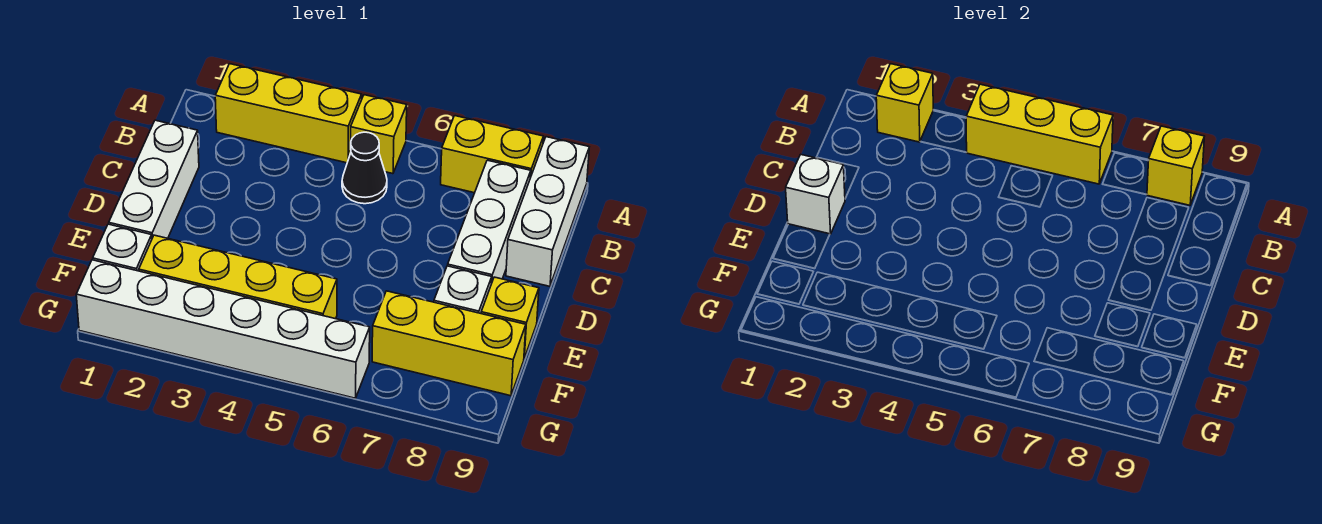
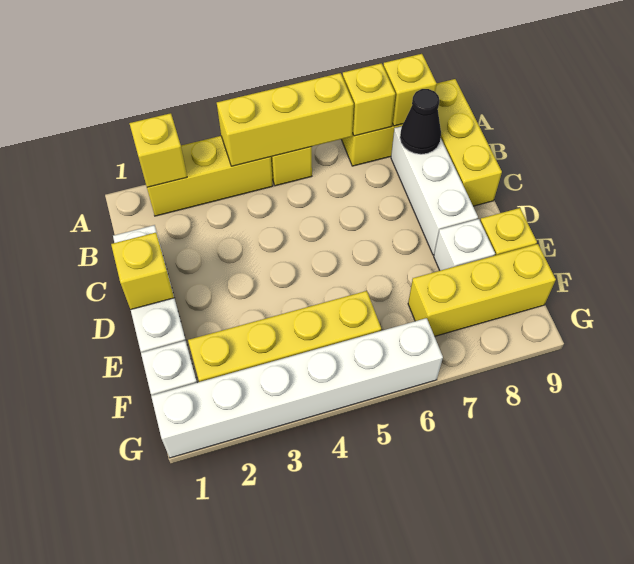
none -> yellow brick A7 level 2
white brick A9:C9 level 1 -> yellow brick A9:C9 level 1
black cone B5 level 1 -> black cone B8 level 2
white brick D1 level 2 -> yellow brick D1 level 2

